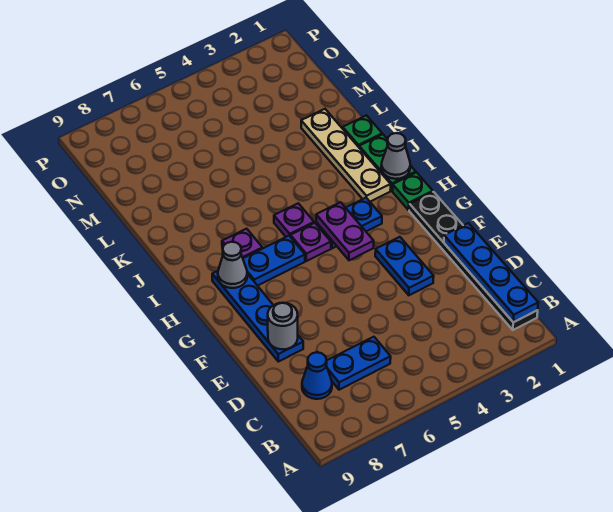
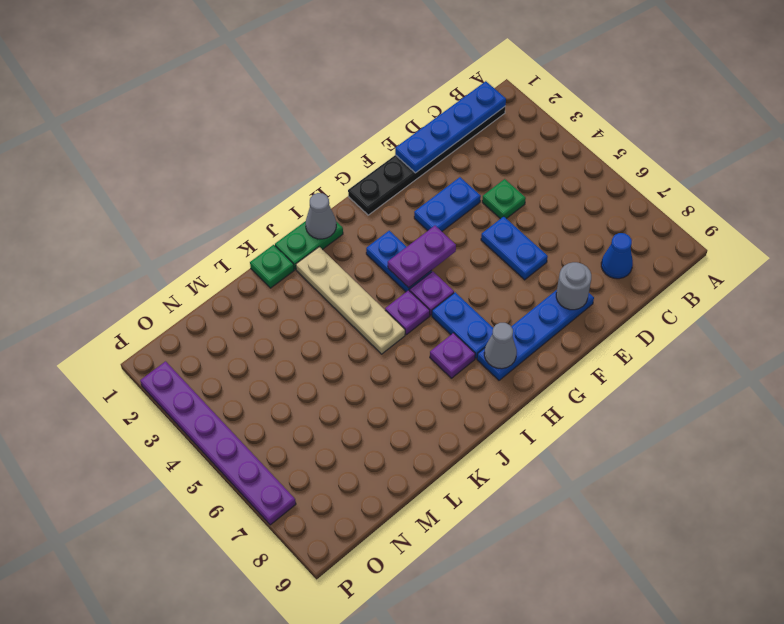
blue plate C6:C7 level 1 -> blue plate E5:E6 level 1
green plate H1 level 1 -> green plate D4 level 1
tan plate I2:L2 level 1 -> tan plate J2:J5 level 1
none -> purple plate P2:P7 level 1

